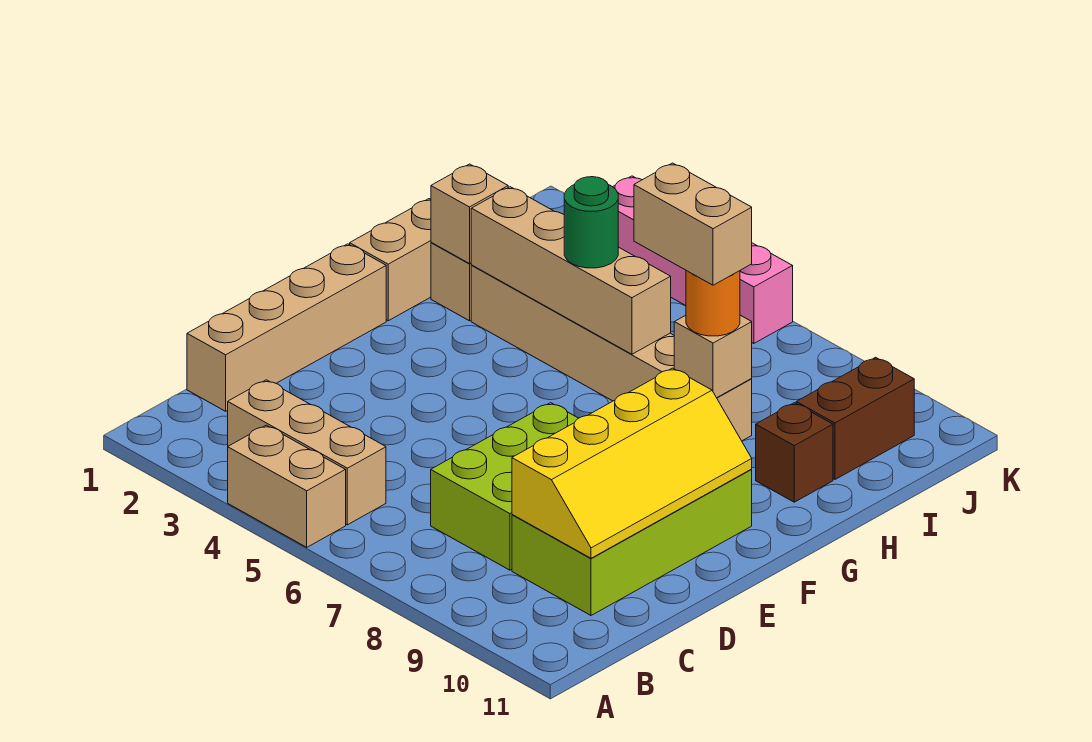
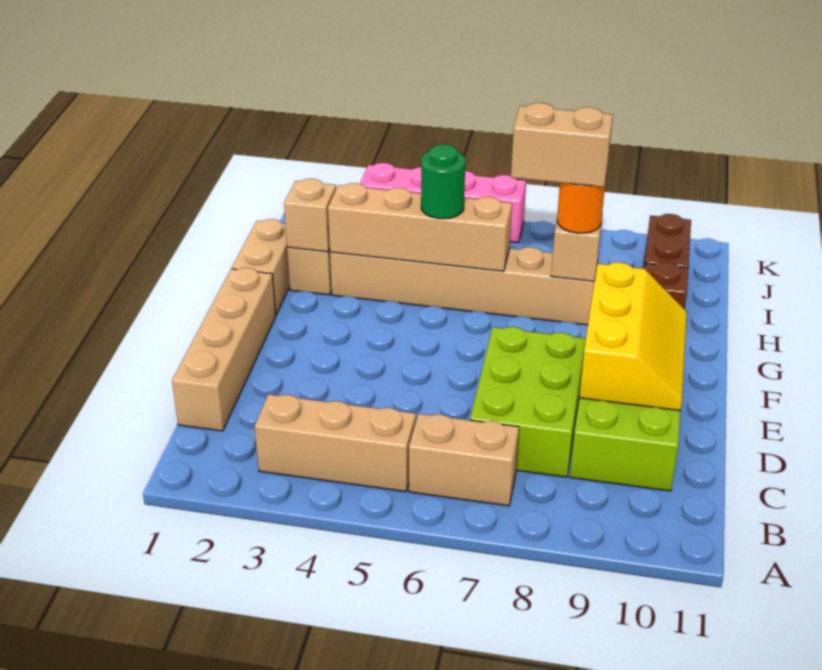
tan brick A4:A5 level 1 -> tan brick B6:B7 level 1
yellow slope C9:F10 level 2 top 9 -> yellow slope D9:F10 level 2 top 9

